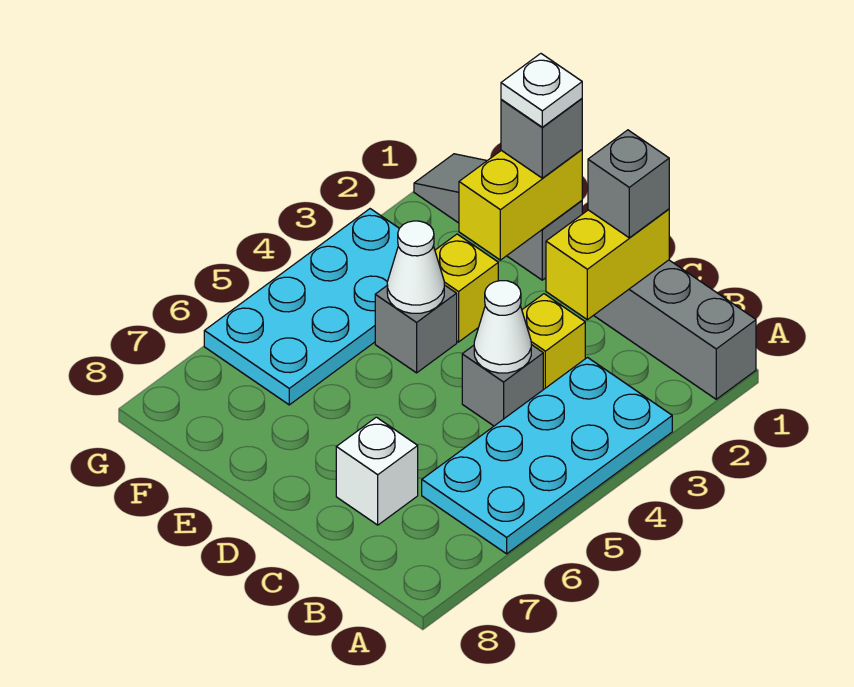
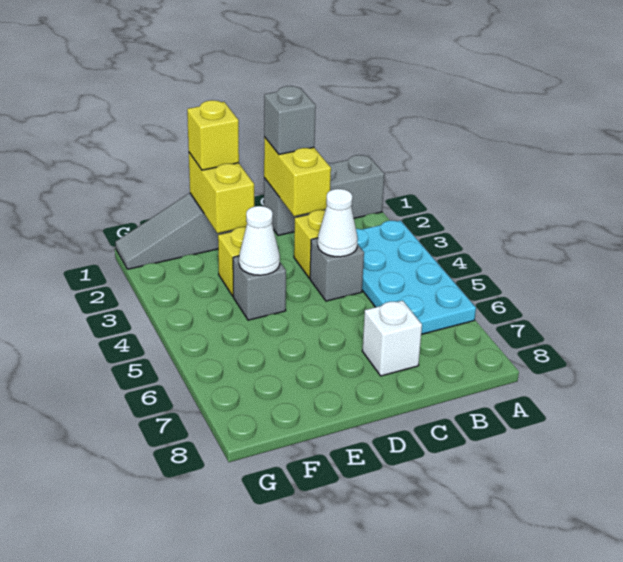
grey brick E1 level 3 -> yellow brick E1 level 3
white plate E1 level 4 -> none
cyan plate F3:G6 level 1 -> none

